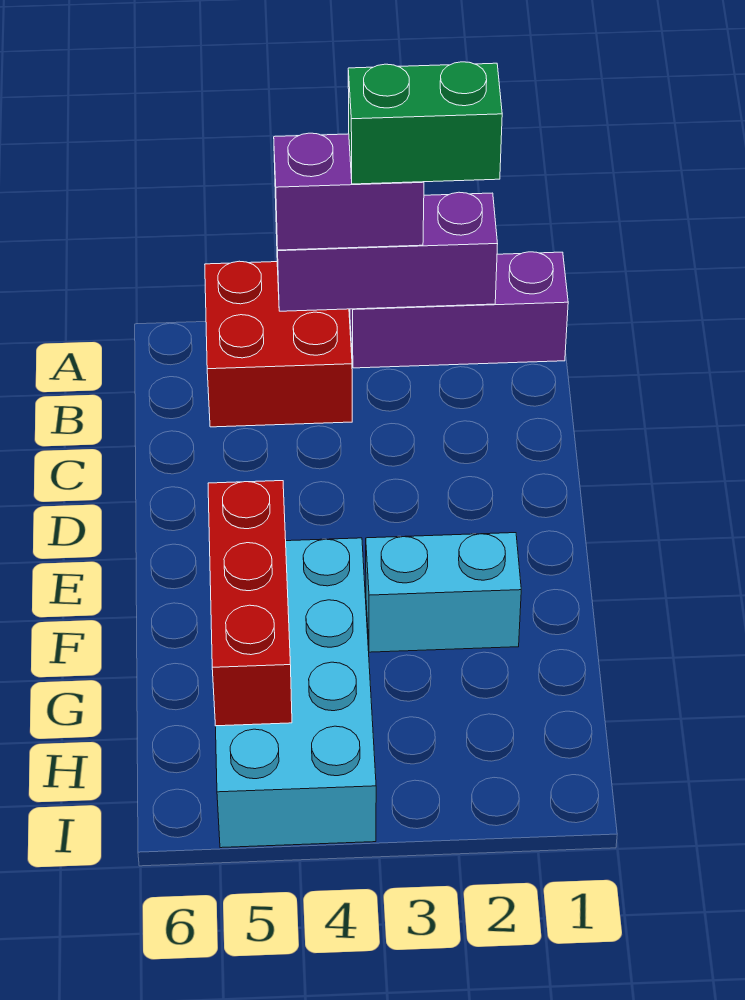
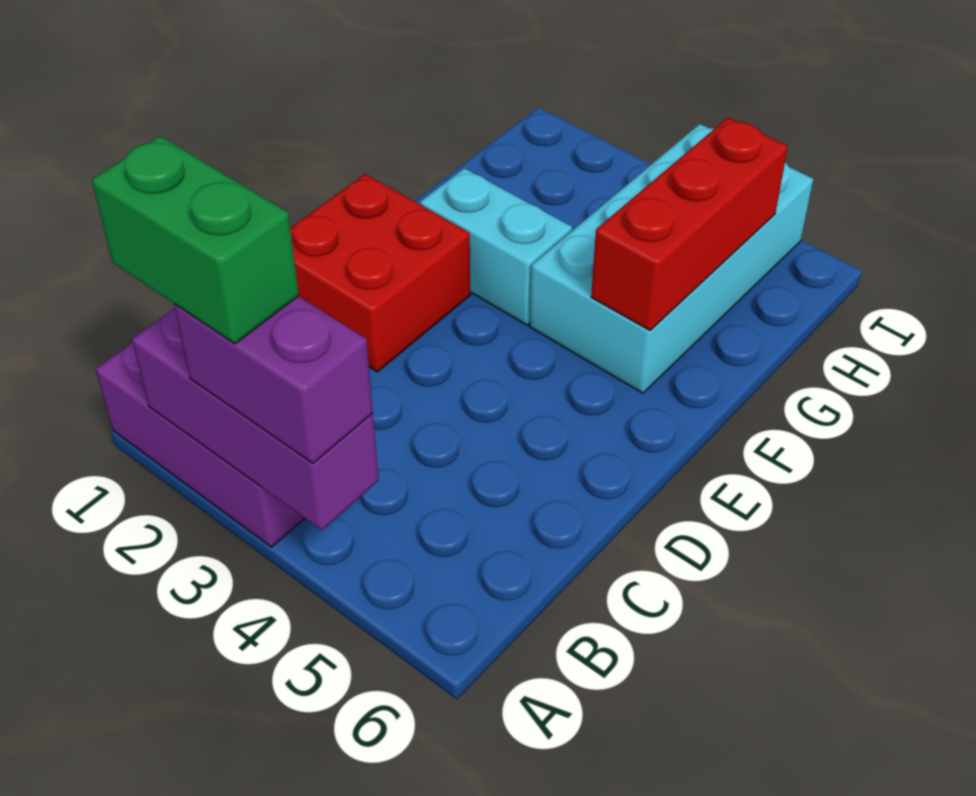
red brick A4:B5 level 1 -> red brick D1:E2 level 1

